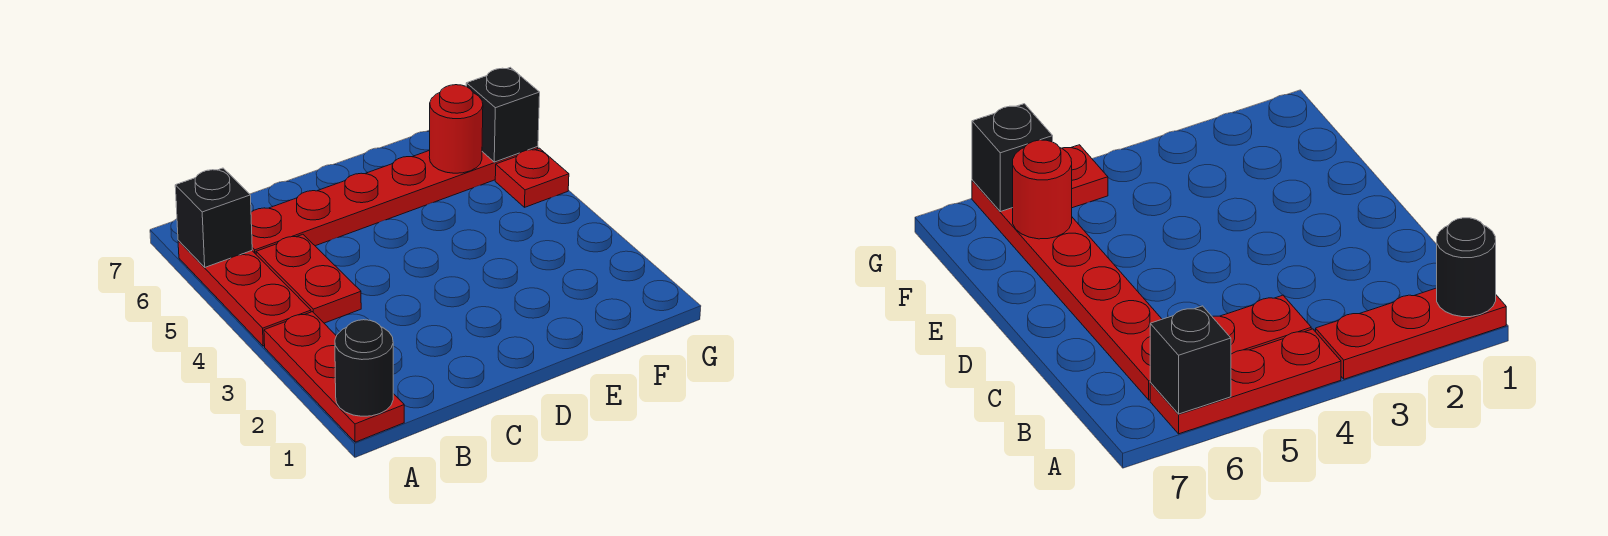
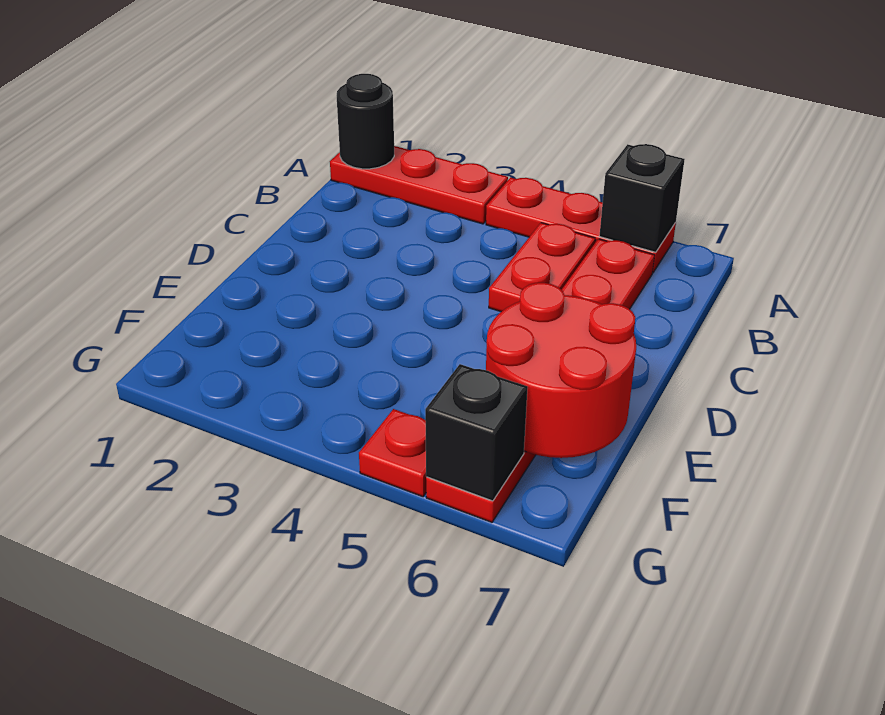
red plate B4:B5 level 1 -> red plate B5:C5 level 1
red round brick F6 level 2 -> red round brick E6:F7 level 2

